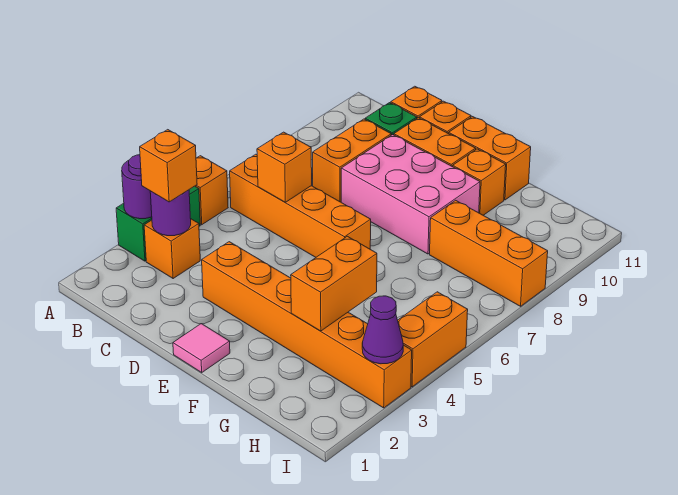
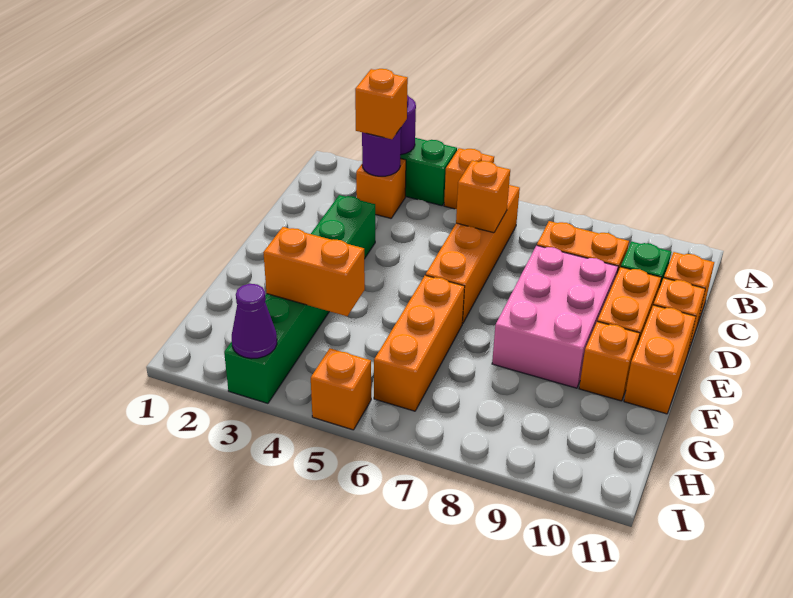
orange brick D3:I3 level 1 -> green brick D3:I3 level 1
pink tile E1 level 1 -> none
orange brick G8:I8 level 1 -> orange brick F6:H6 level 1
orange brick I4:I5 level 1 -> orange brick I5 level 1

